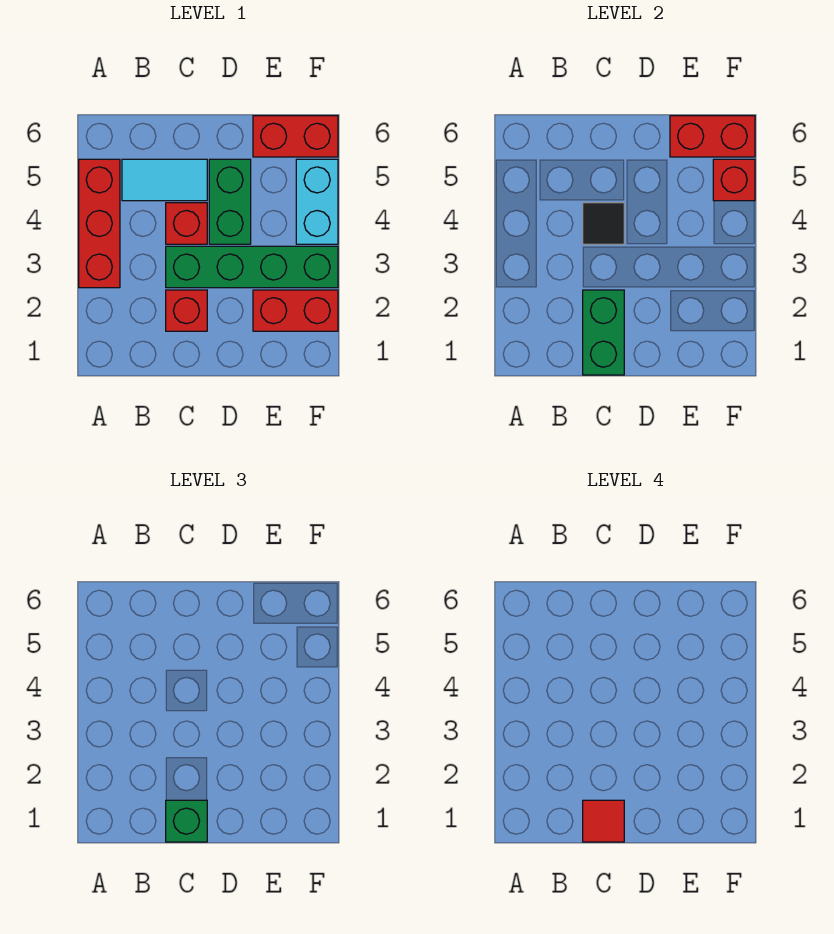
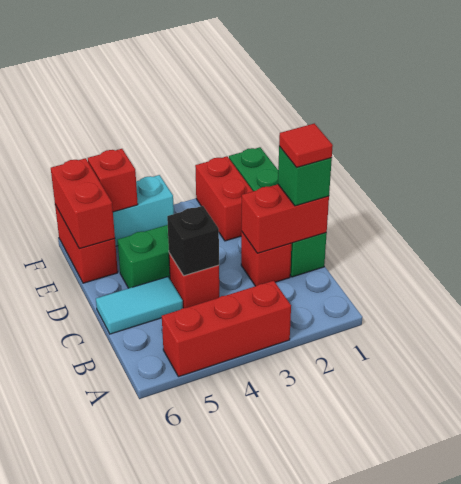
cyan tile B5:C5 level 1 -> cyan tile C5:C6 level 1
green brick C1:C2 level 2 -> red brick C1:C2 level 2
green brick C3:F3 level 1 -> green brick C1:F1 level 1
black tile C4 level 2 -> black brick C4 level 2

